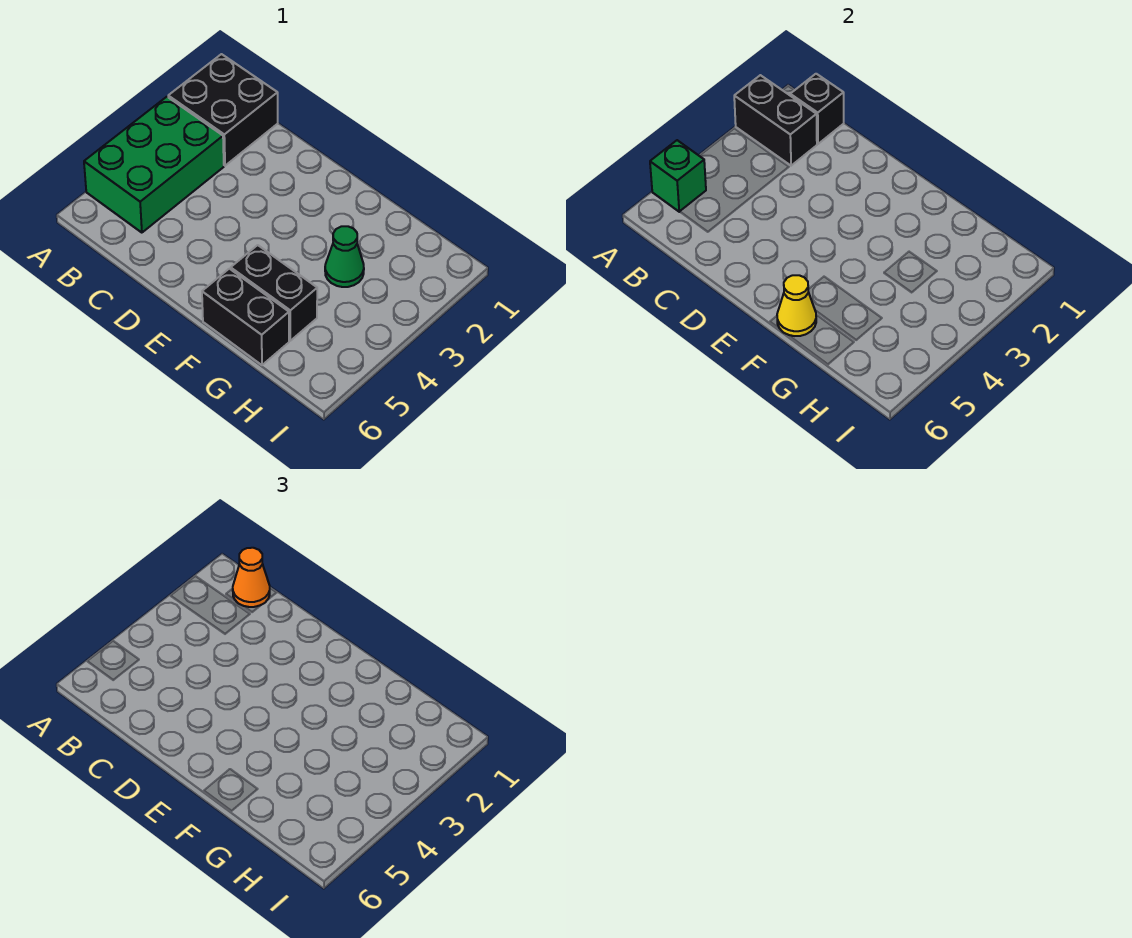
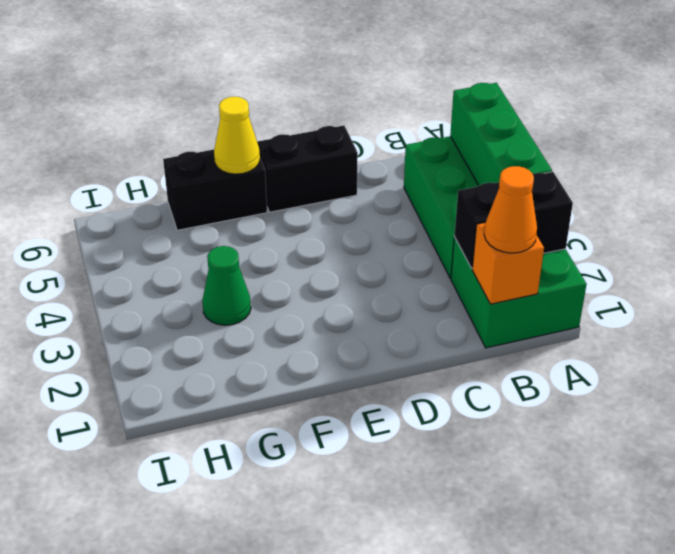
black brick A1:B2 level 1 -> green brick A1:B2 level 1
green brick A5 level 2 -> green brick A3:A5 level 2
black brick B1 level 2 -> orange brick B1 level 2
black brick F5:G5 level 1 -> black brick D6:E6 level 1

